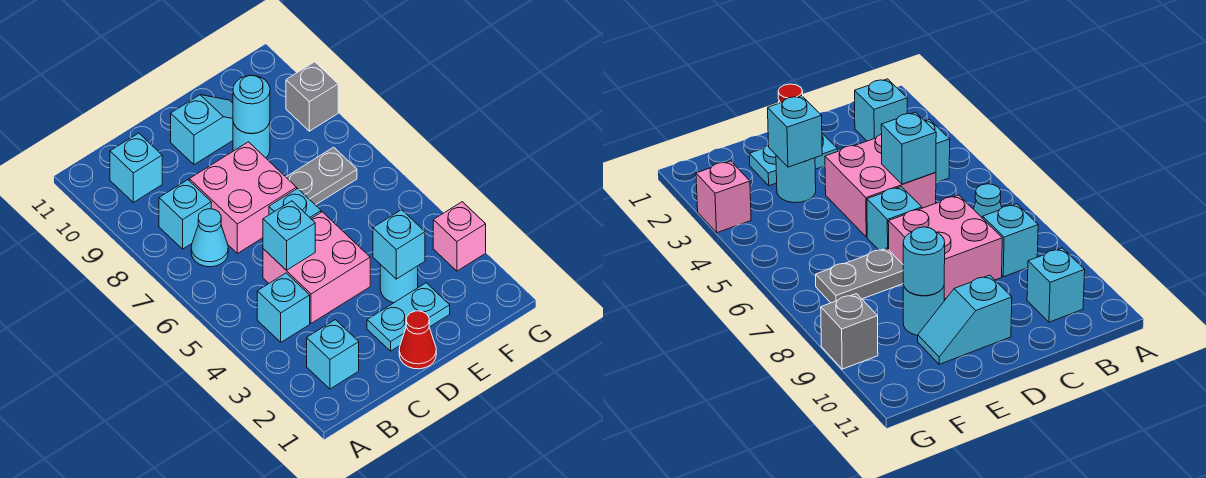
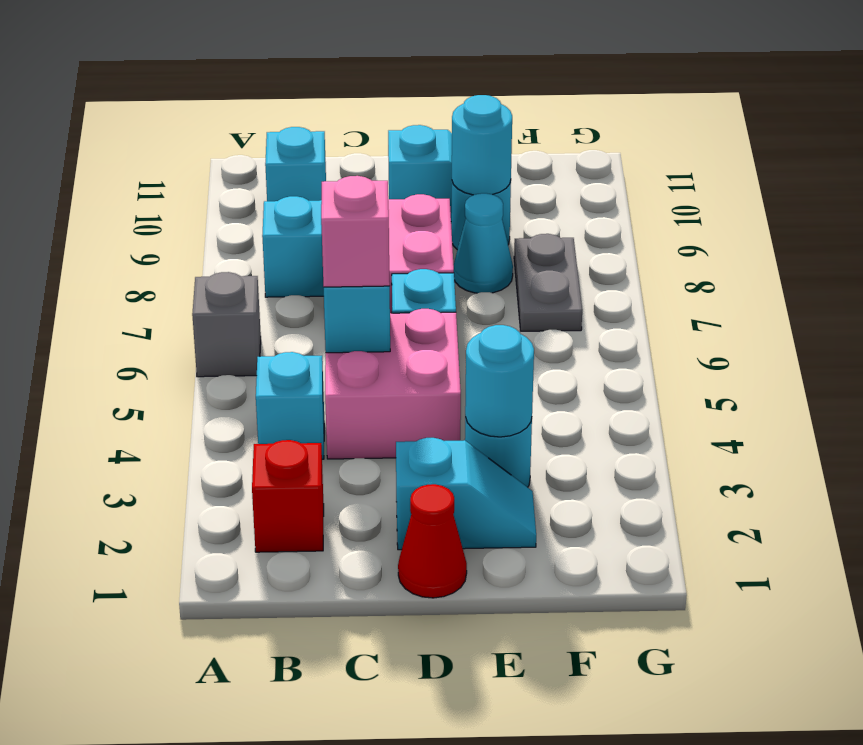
cyan brick B2 level 1 -> red brick B2 level 1
cyan cone B7 level 1 -> cyan cone E8 level 1
cyan plate D2:E2 level 1 -> cyan slope D2:E2 level 1 top D
cyan brick E3 level 2 -> cyan round brick E3 level 2
grey plate E7:F7 level 1 -> grey plate F7:F8 level 1
pink brick G3 level 1 -> pink brick C5 level 3
grey brick G9 level 1 -> grey brick A6 level 1

